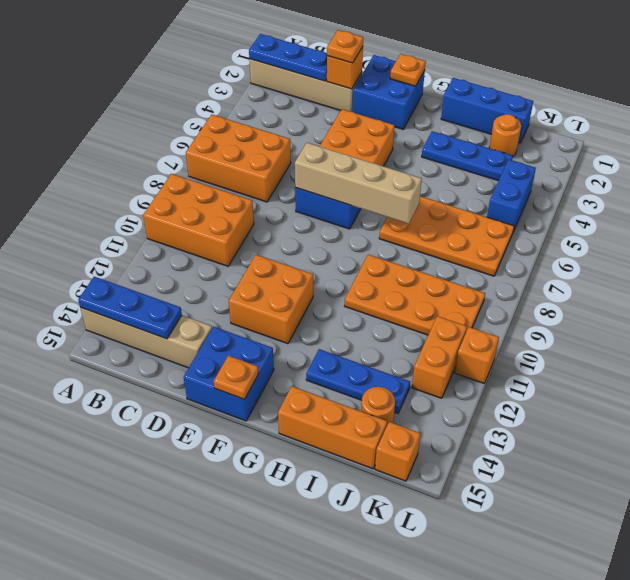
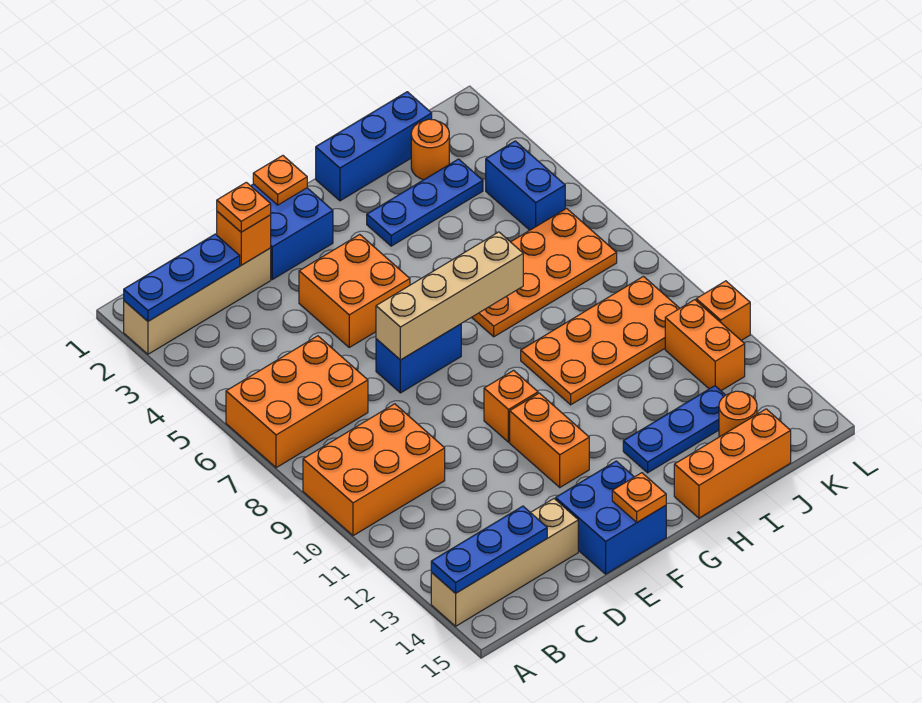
orange brick E11:F12 level 1 -> orange brick F11:F12 level 1
orange brick K15 level 1 -> orange brick F10 level 1

